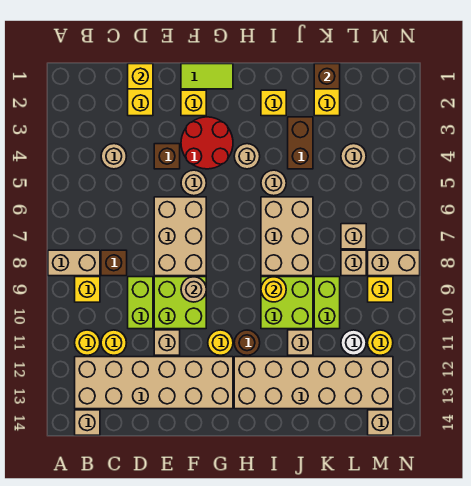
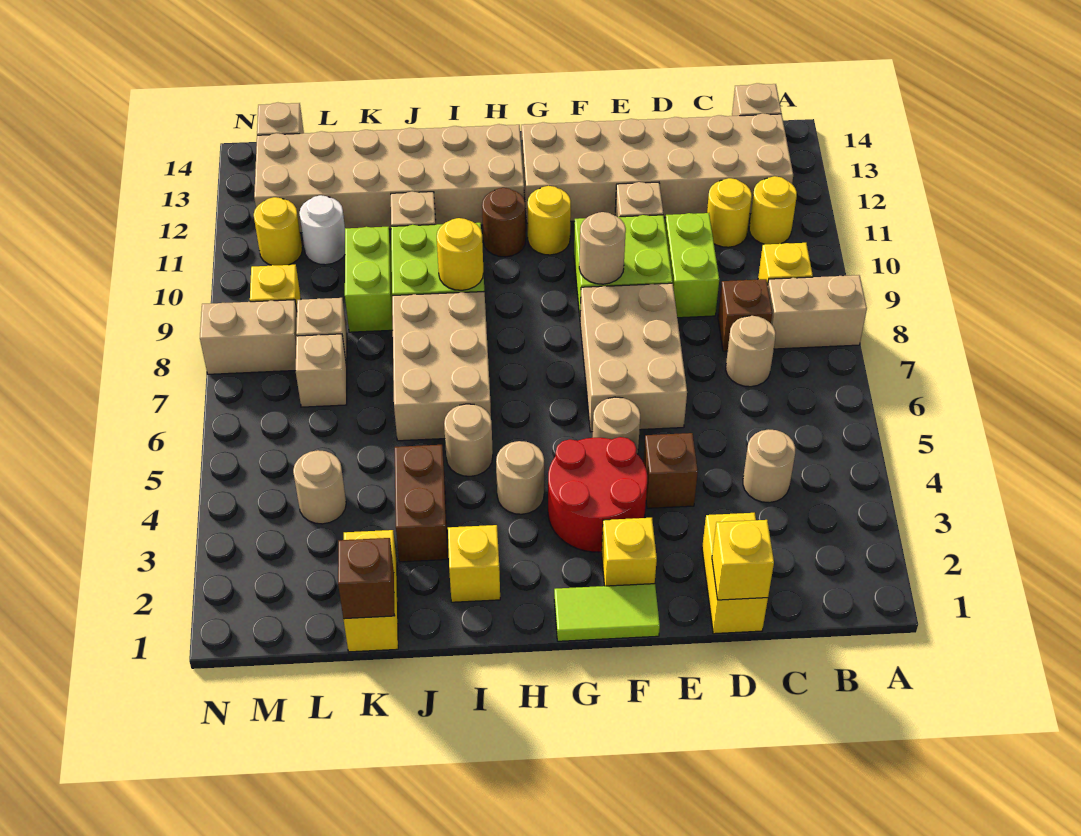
none -> tan round brick C7 level 1

